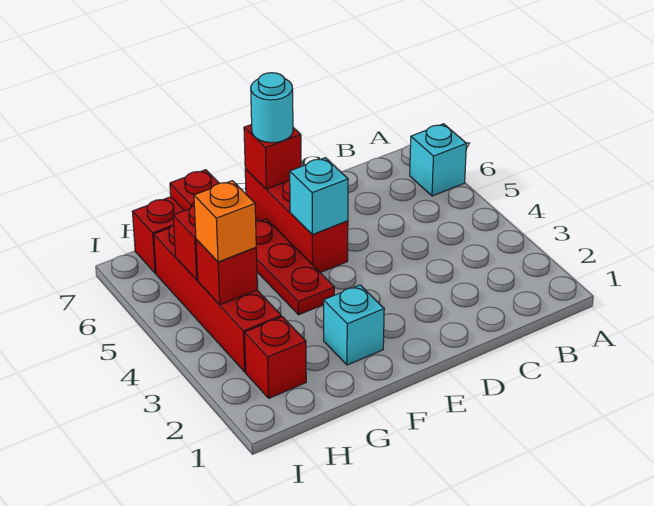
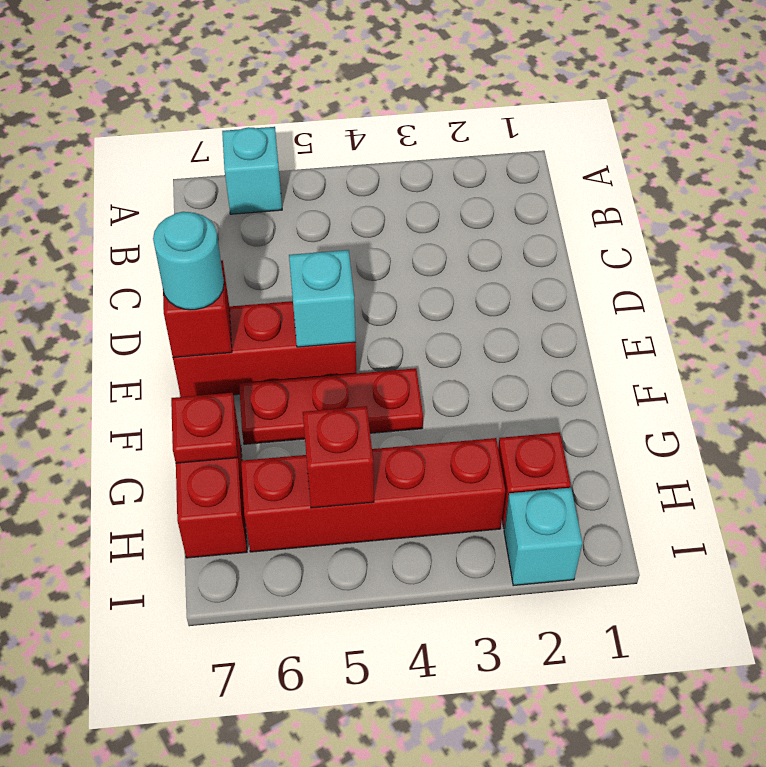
cyan brick F2 level 1 -> cyan brick I2 level 1
red brick H4 level 2 -> none
orange brick H4 level 3 -> none

